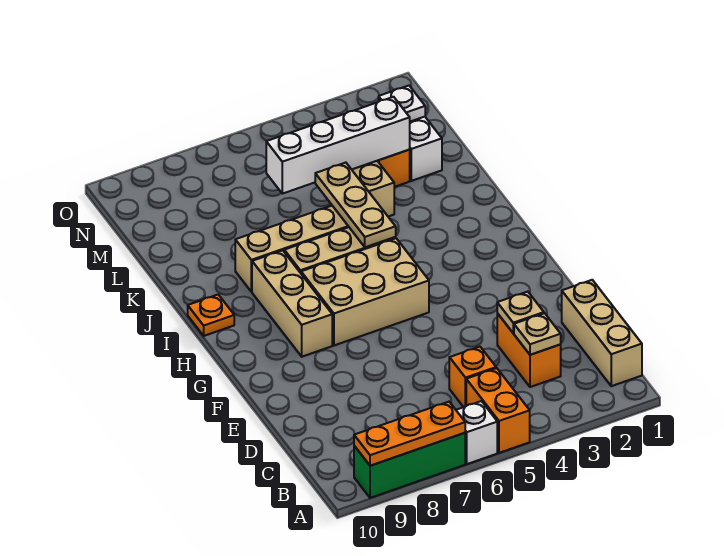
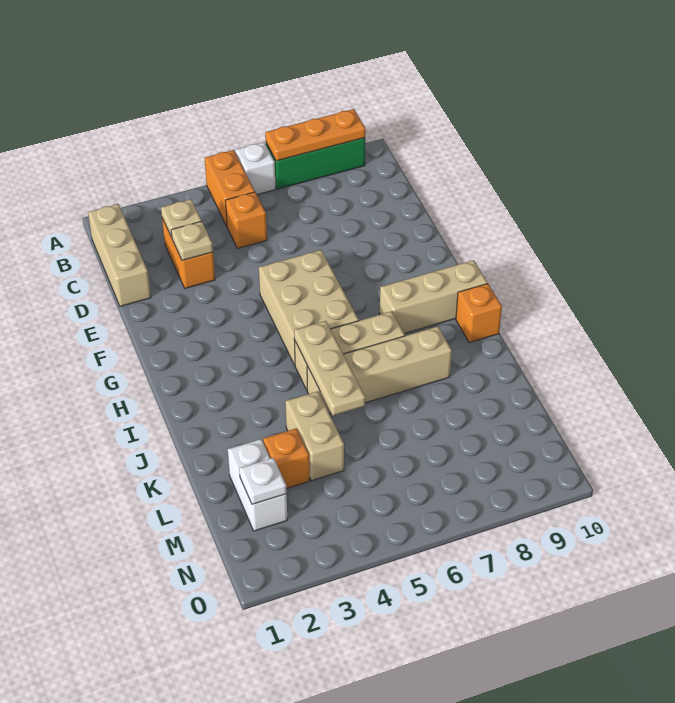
tan brick G5:H7 level 1 -> tan brick F5:H6 level 1
tan brick G8:I8 level 1 -> tan brick H8:H10 level 1
orange plate I10 level 1 -> orange brick I10 level 1
white brick L3:L6 level 2 -> none

